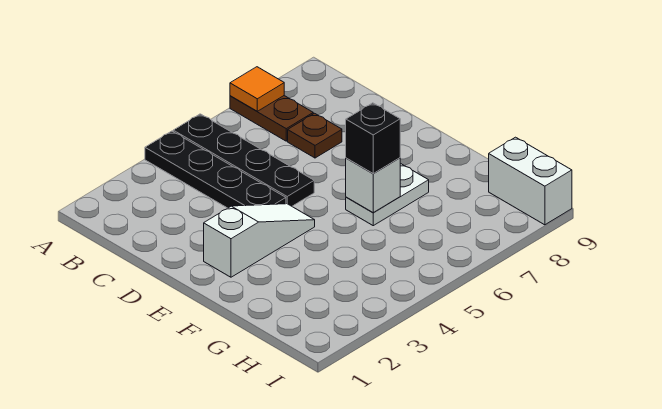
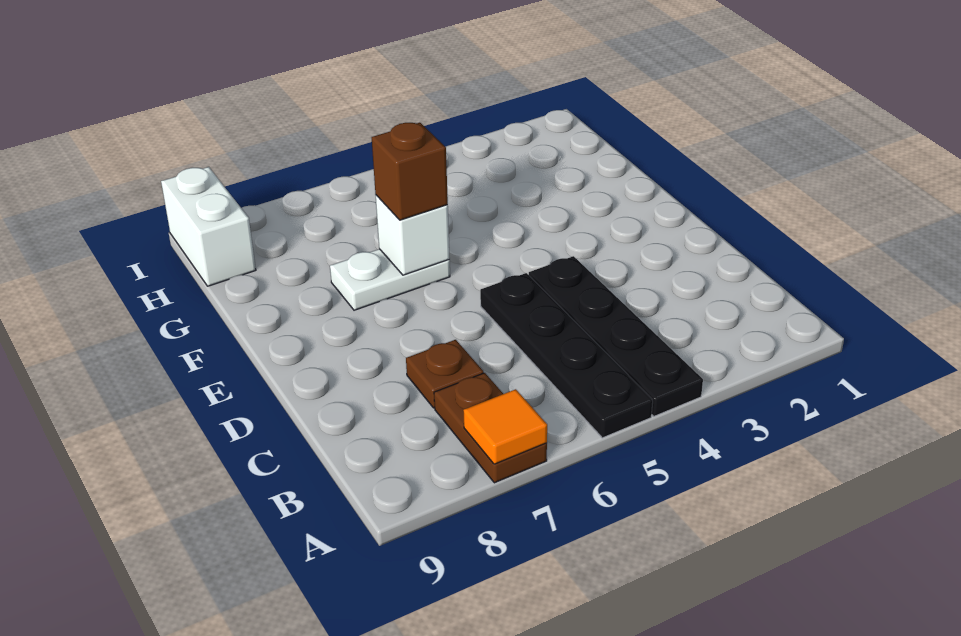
white slope E2:E4 level 1 top 2 -> none
black brick F6 level 3 -> brown brick F6 level 3

